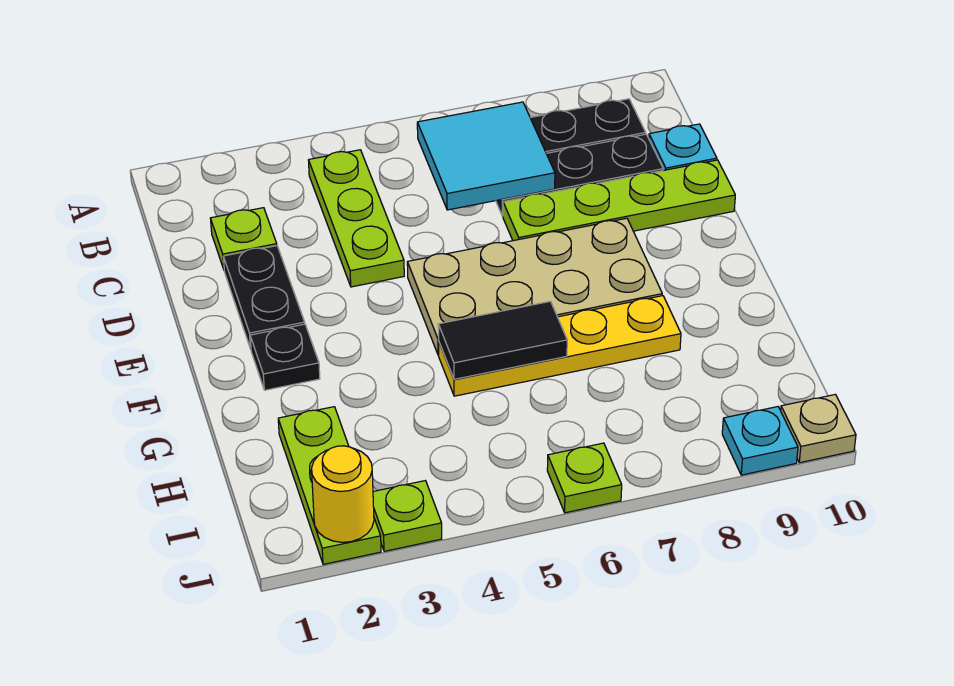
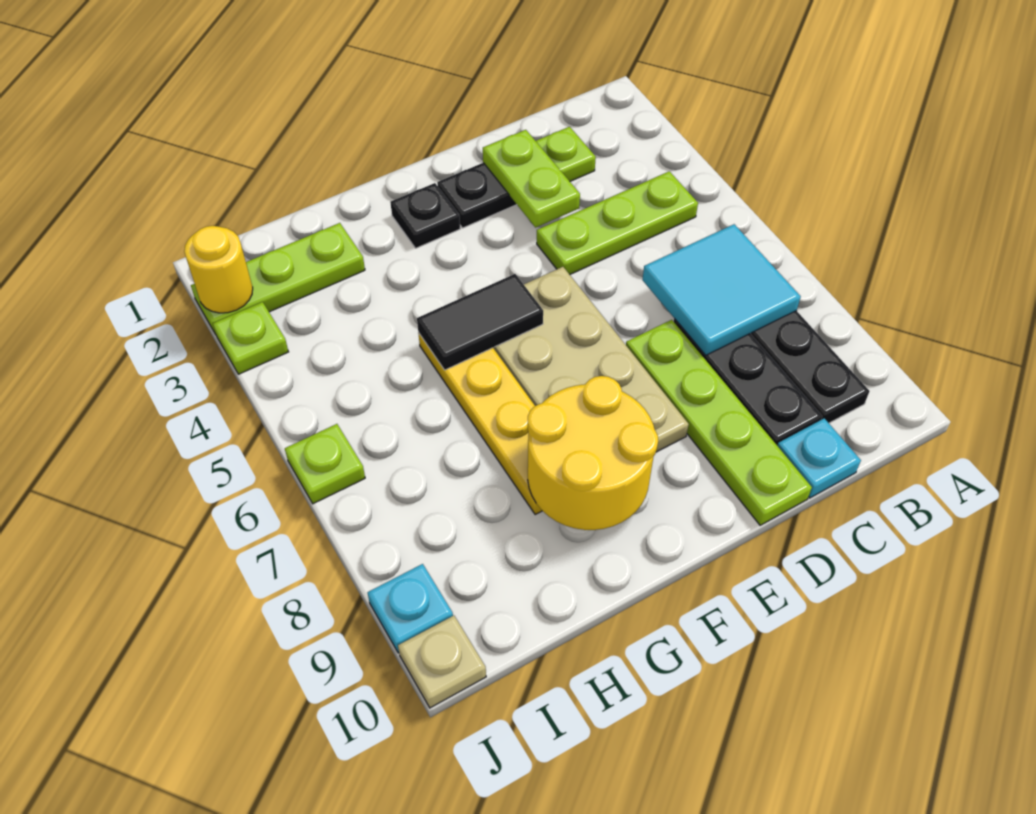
none -> lime plate D2:D3 level 2
none -> yellow round brick F8:G9 level 2
black tile G5:G6 level 2 -> black tile F5:G5 level 2

